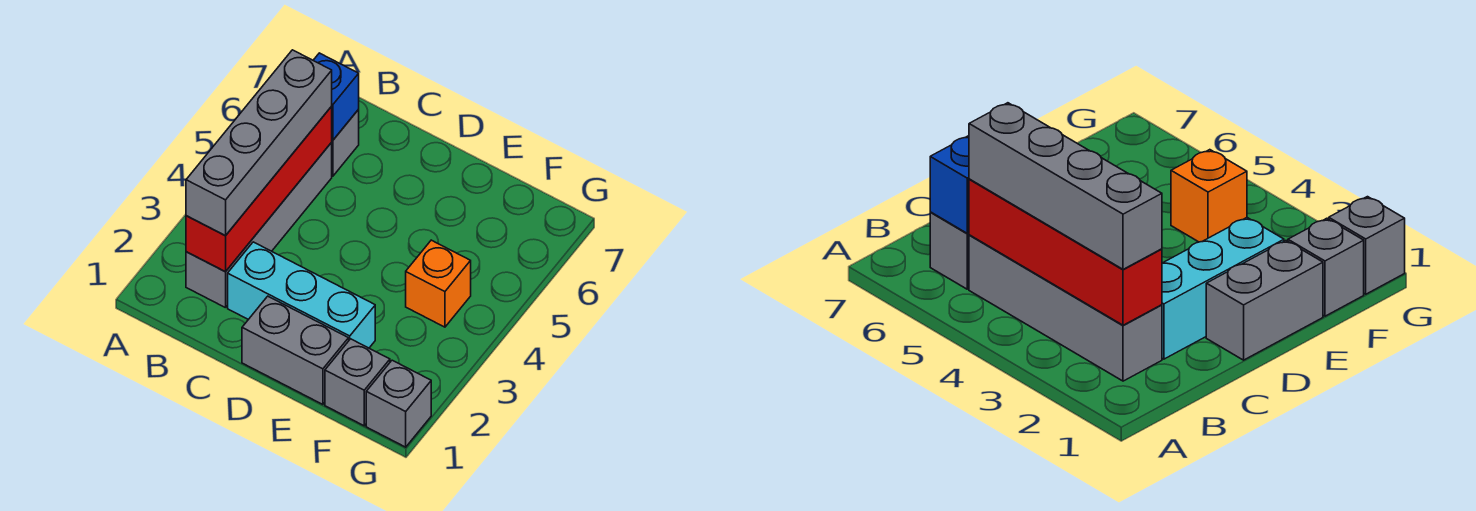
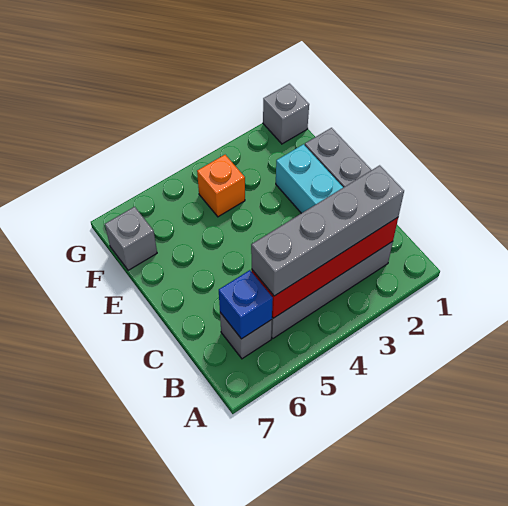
grey brick F1 level 1 -> grey brick F7 level 1

